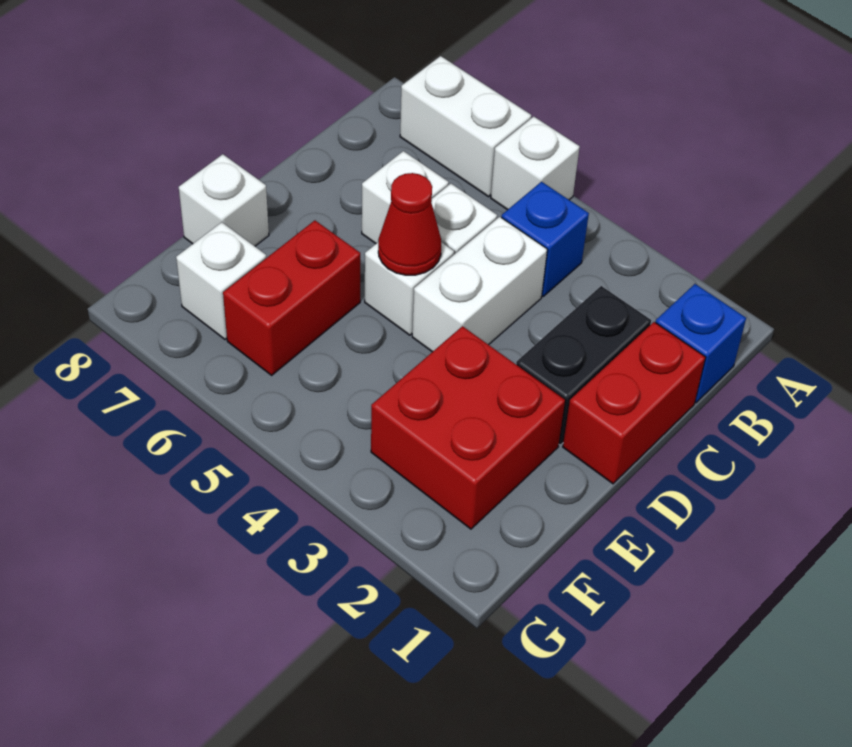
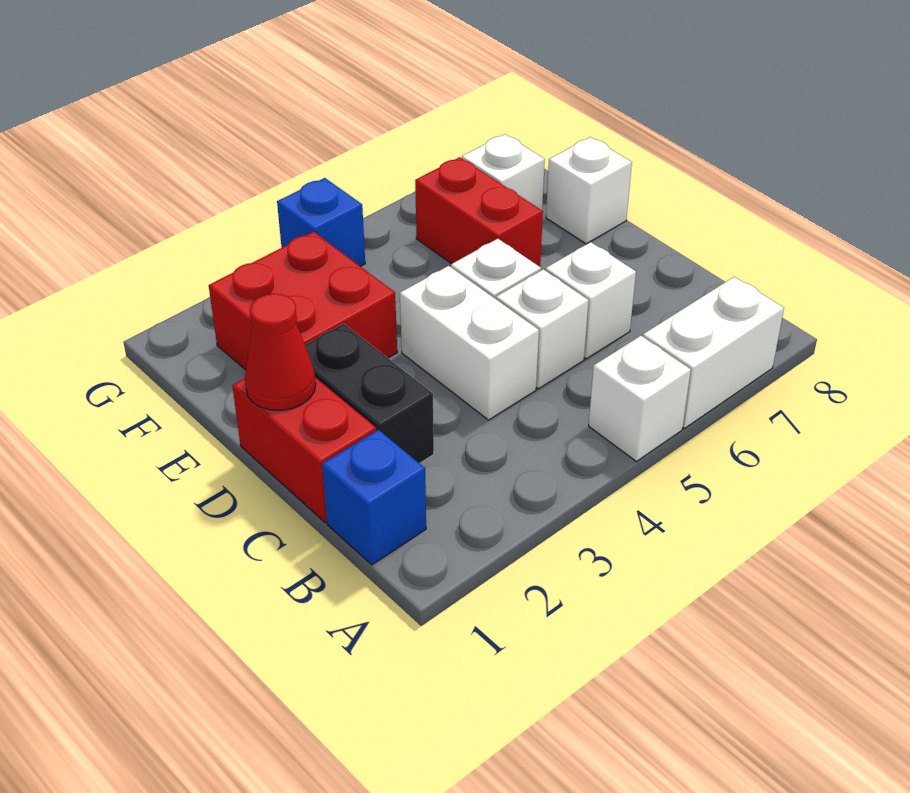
blue brick B4 level 1 -> blue brick G4 level 1
red cone D5 level 2 -> red cone D1 level 2

